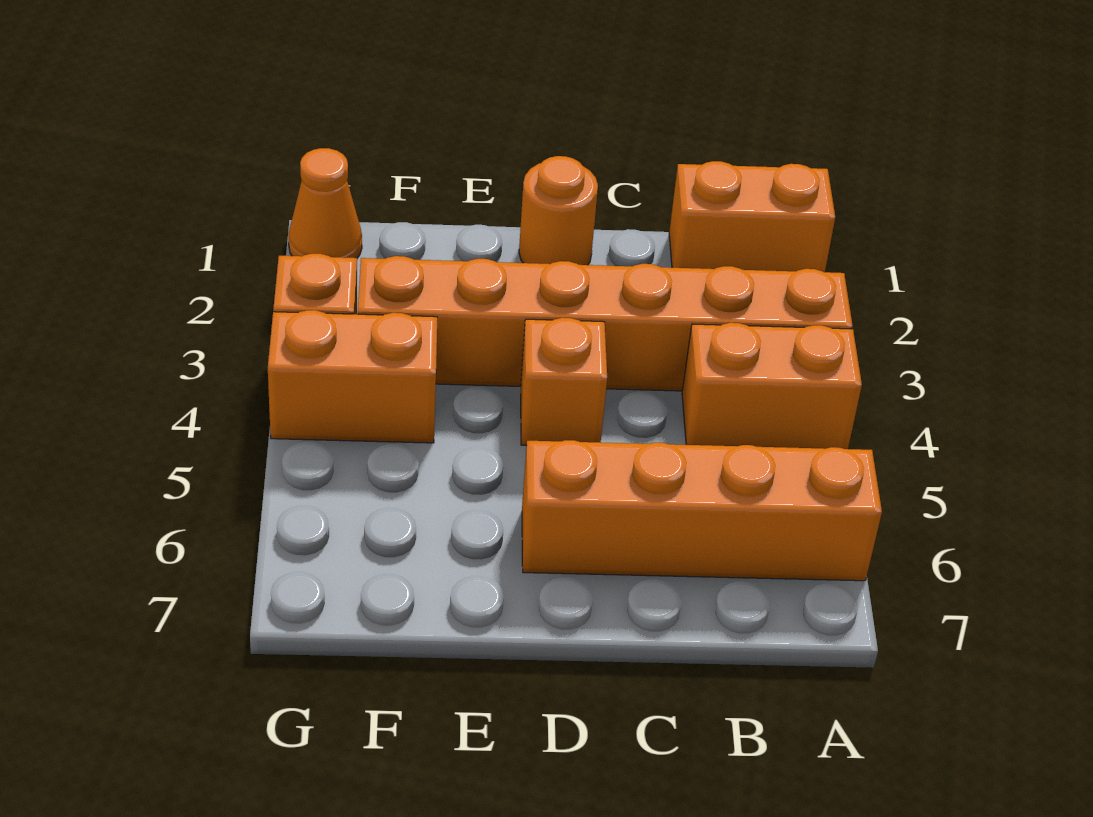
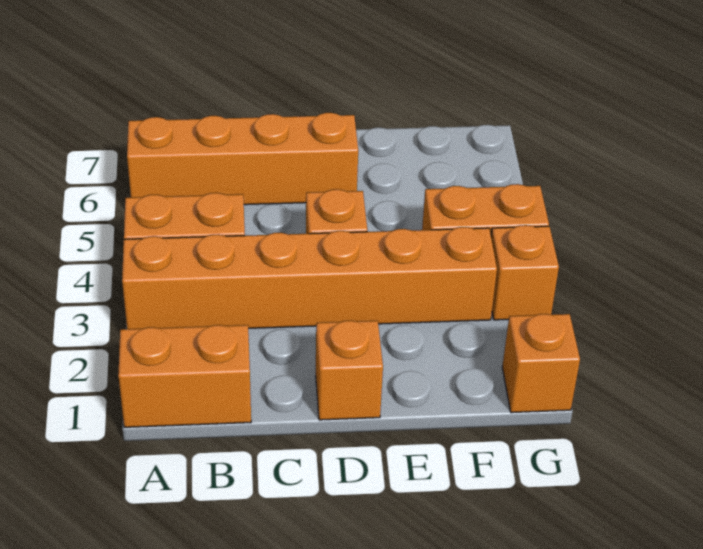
orange round brick D1 level 1 -> orange brick D1 level 1
orange cone G1 level 1 -> orange brick G1 level 1

